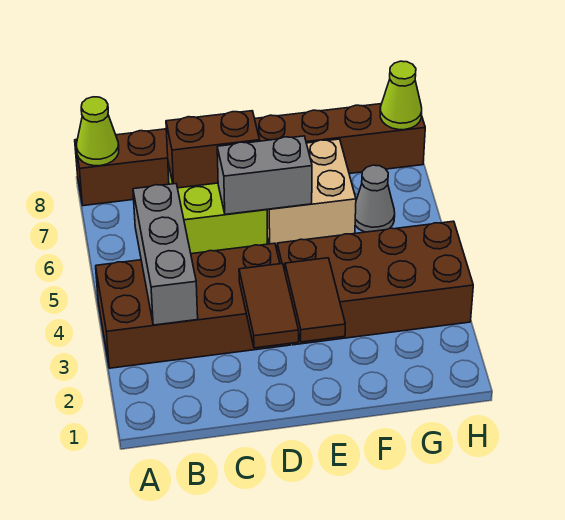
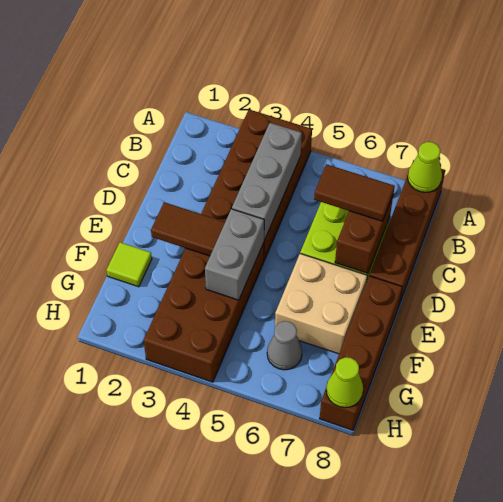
grey brick B3:B5 level 2 -> grey brick B4:D4 level 2
brown tile D2:D3 level 2 -> brown tile C6:C7 level 3
grey brick D6:E6 level 2 -> grey brick E4:F4 level 2
none -> lime tile F1 level 1

